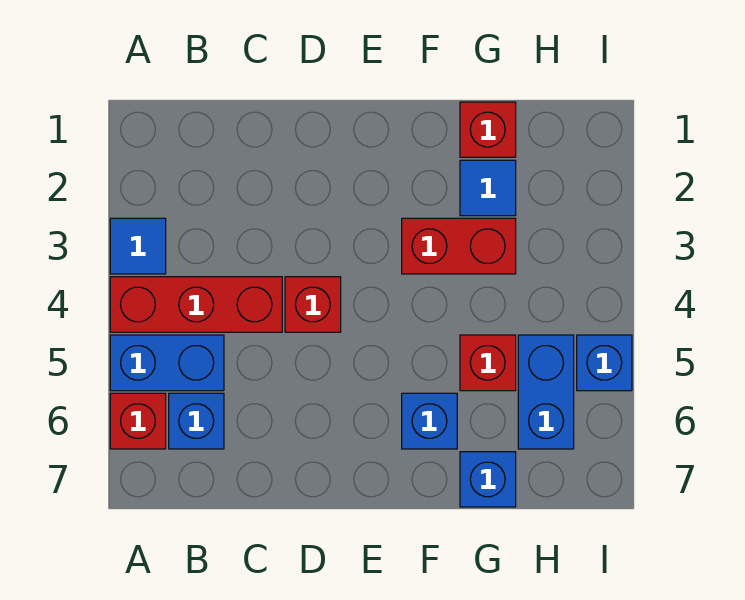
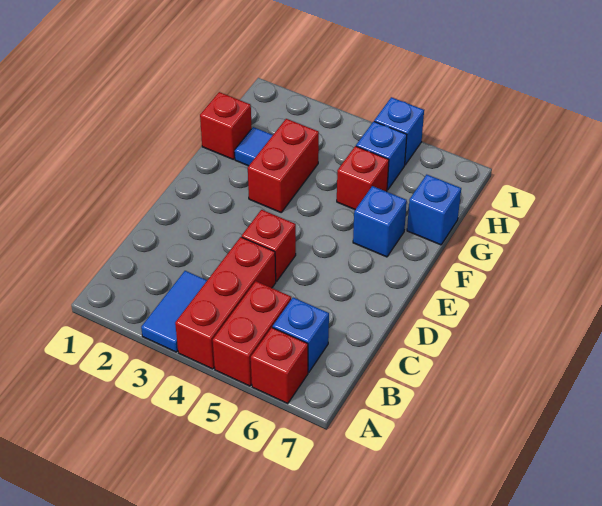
blue tile A3 level 1 -> blue tile A3:B3 level 1
blue brick A5:B5 level 1 -> red brick A5:B5 level 1
blue brick H5:H6 level 1 -> blue brick H5 level 1

